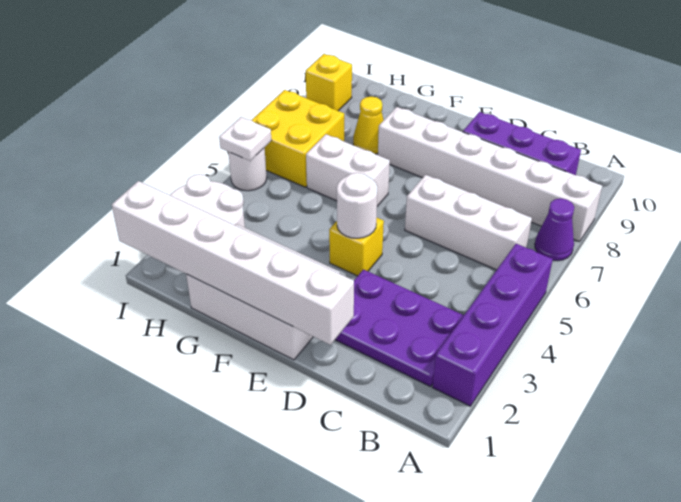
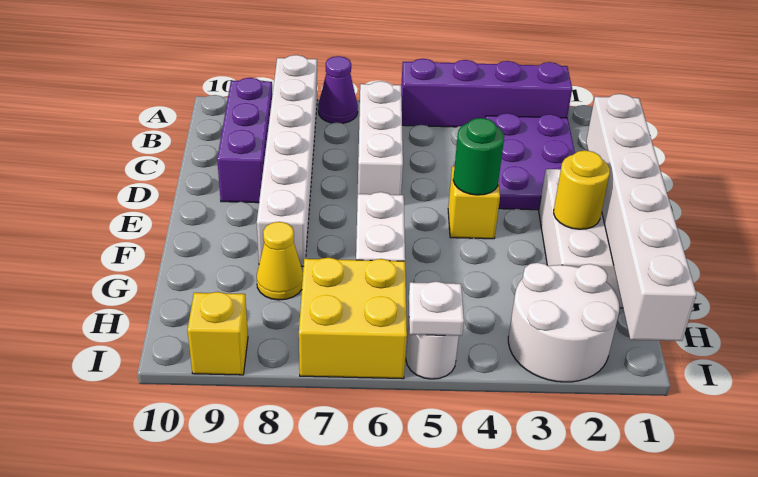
white round brick E4 level 2 -> green round brick E4 level 2
none -> yellow round brick F2 level 2

